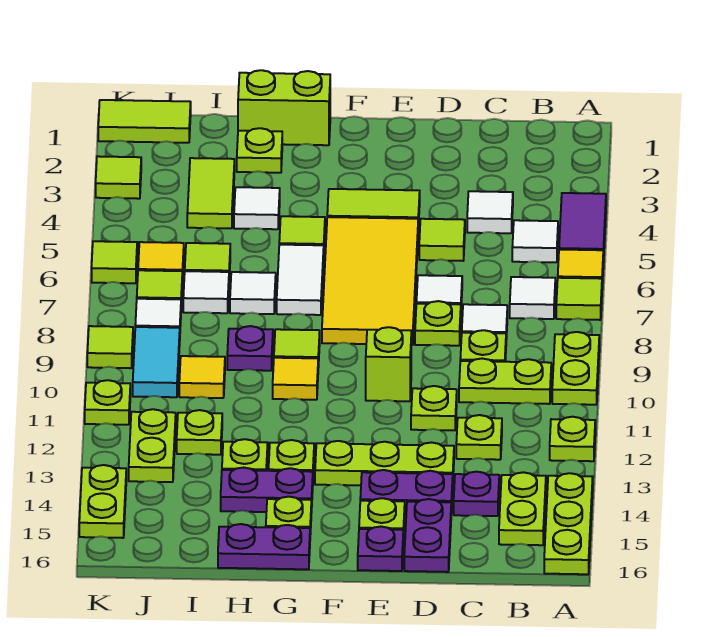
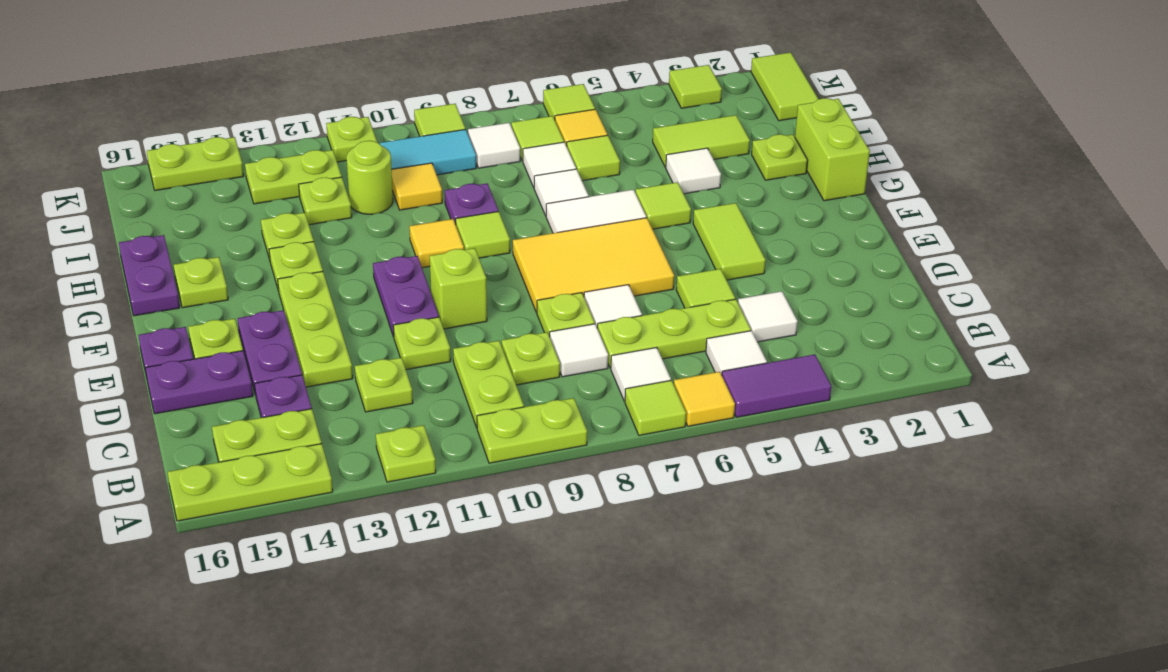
none -> lime plate C5:C7 level 1
yellow tile E5:F8 level 1 -> yellow tile E6:F8 level 1
purple plate G14:H14 level 1 -> purple plate E11:F11 level 1
none -> lime round brick I11 level 1

